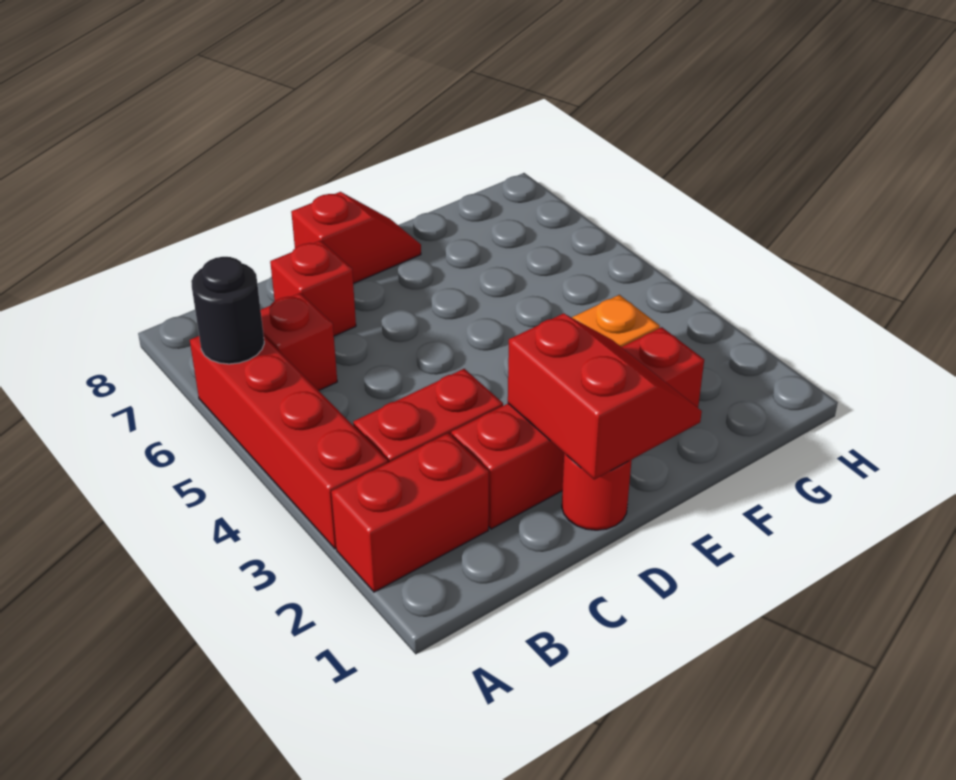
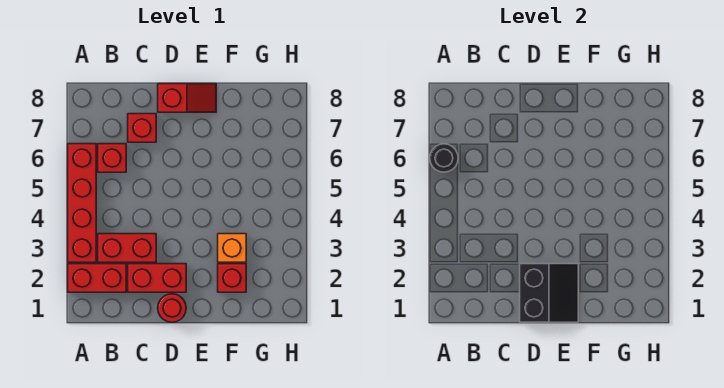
red slope D1:E2 level 2 top D -> black slope D1:E2 level 2 top D

